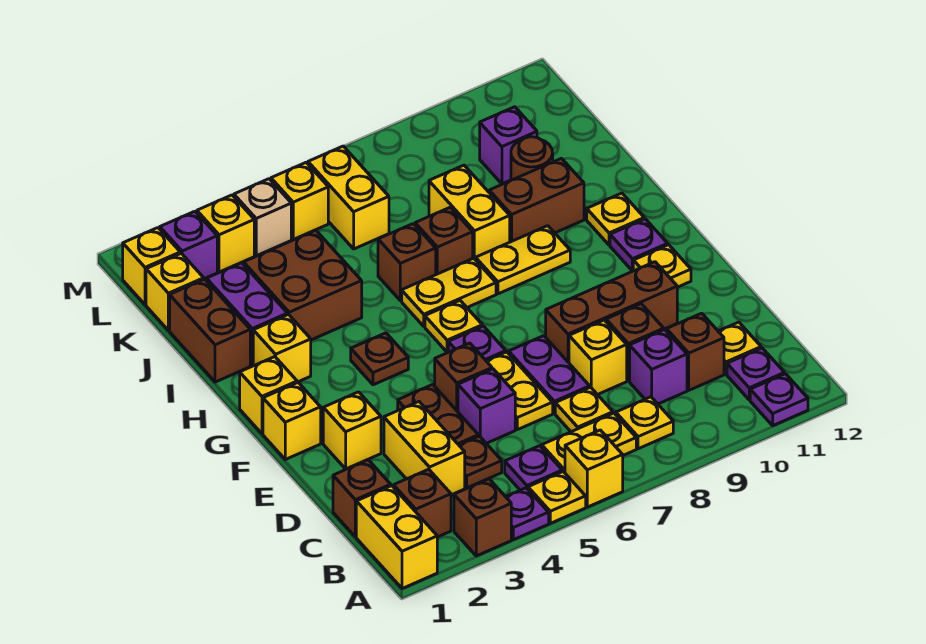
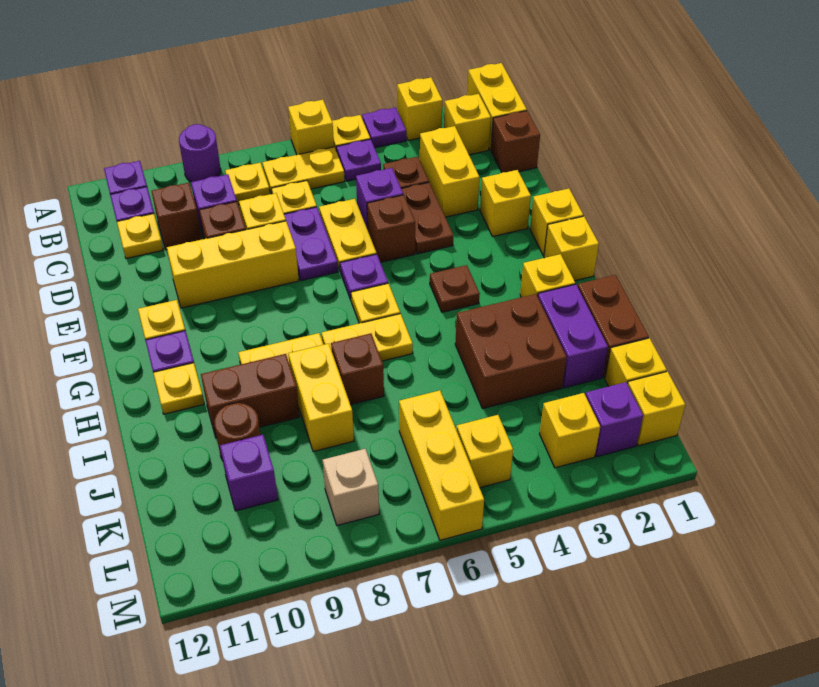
brown brick A3 level 1 -> yellow brick A3 level 1
none -> purple round brick A9 level 1
brown brick B2 level 1 -> yellow brick B2 level 1
brown brick E8:E10 level 1 -> yellow brick E8:E10 level 1
brown brick I6 level 1 -> none
yellow brick K6:L6 level 1 -> yellow brick K6:M6 level 1
tan brick L4 level 1 -> tan brick L8 level 1

